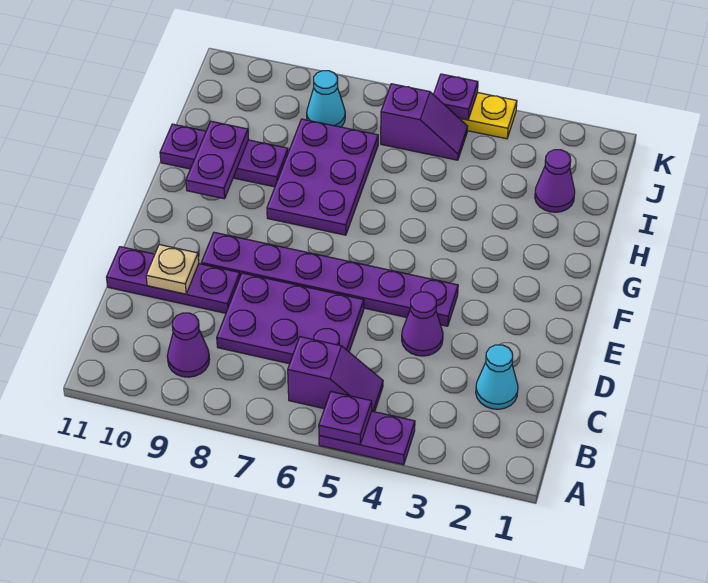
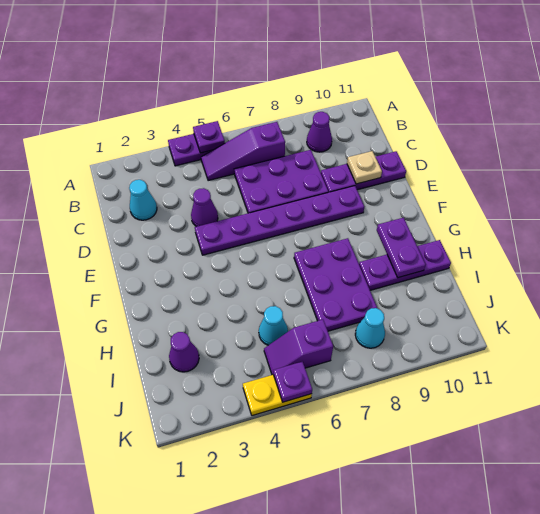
purple slope B5:B6 level 1 top 6 -> purple slope B5:B7 level 1 top 7
none -> cyan cone I5 level 1

